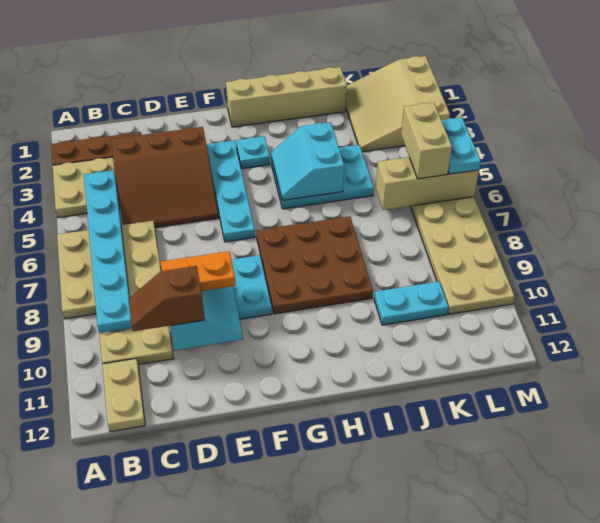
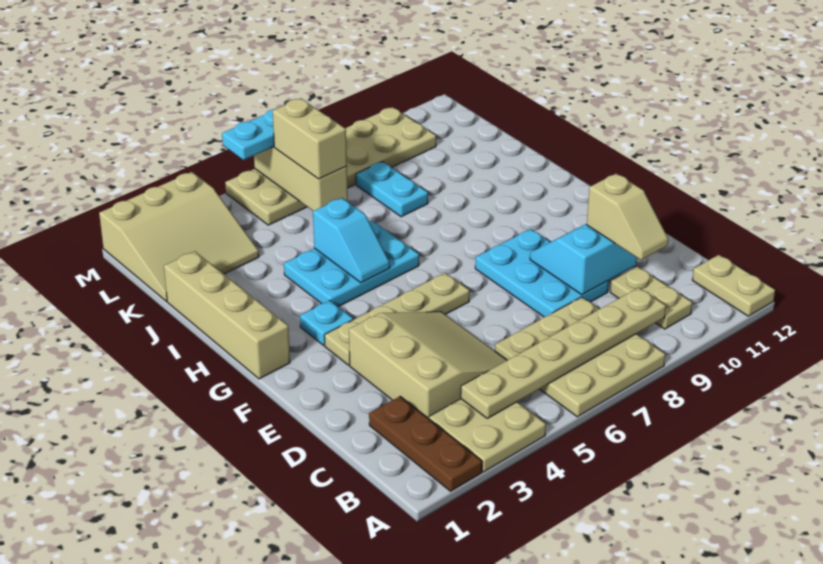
cyan plate B4:B9 level 2 -> tan plate B4:B9 level 2
tan plate B11:B12 level 1 -> tan plate A12:B12 level 1
brown slope C3:E5 level 1 top 3 -> tan slope C3:E5 level 1 top 3
brown slope C10:D10 level 3 top D -> tan slope C10:D10 level 3 top D
orange plate D9:E9 level 3 -> none
cyan plate F3:F6 level 1 -> tan plate F3:F6 level 1
brown plate G7:I9 level 1 -> none
cyan plate H4:J5 level 1 -> cyan plate H4:I6 level 1
cyan slope H4:I5 level 2 top I -> cyan slope H5:I5 level 2 top I
cyan plate J10:K10 level 1 -> cyan plate J8:K8 level 1
tan brick L5:L6 level 3 -> tan brick K6:L6 level 3

